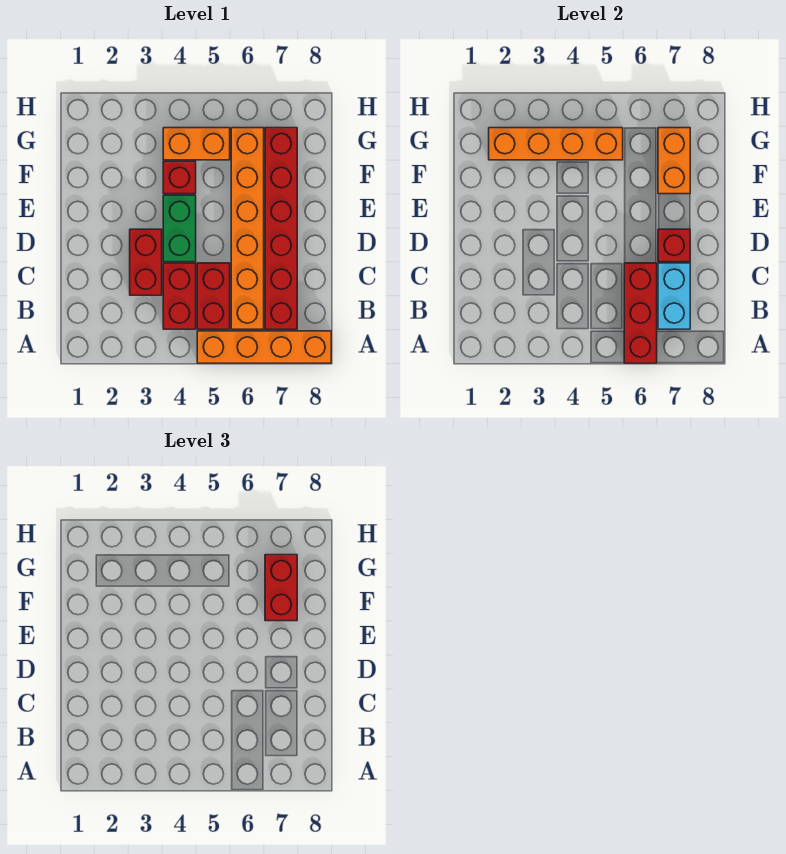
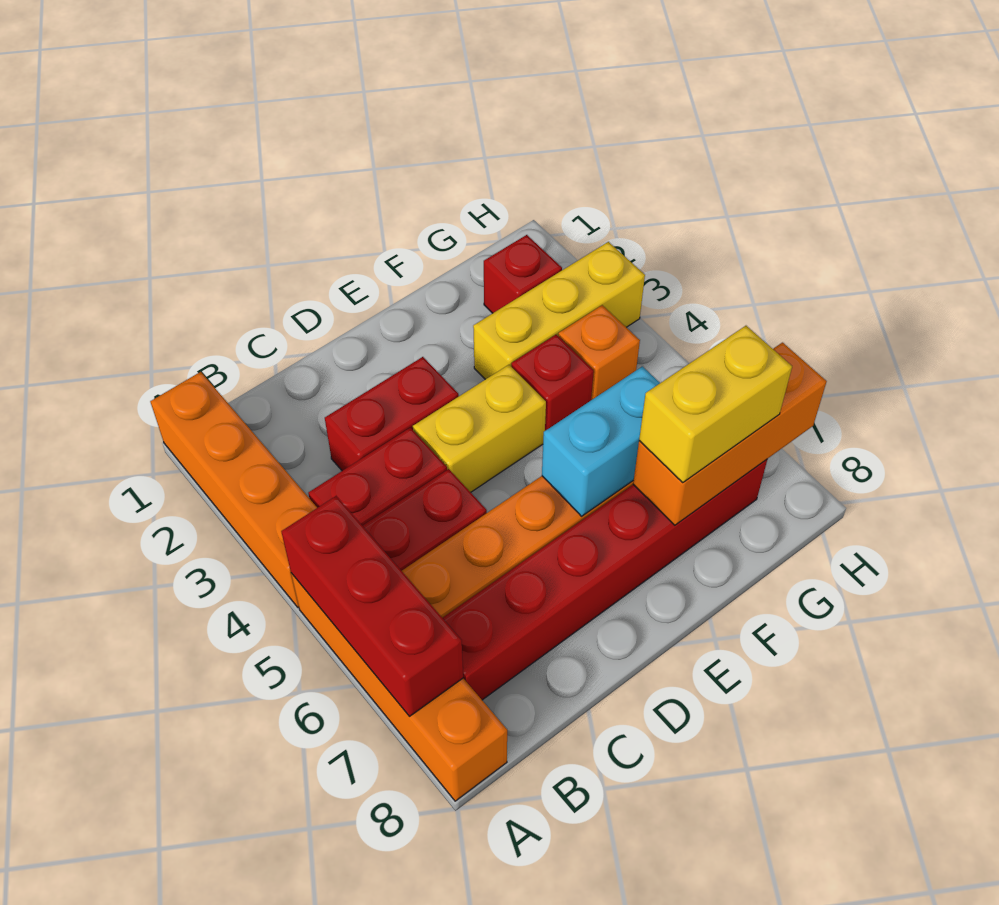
red brick A6:C6 level 2 -> red brick A5:A7 level 2
cyan brick B7:C7 level 2 -> cyan brick E6:F6 level 2
green brick D4:E4 level 1 -> yellow brick D4:E4 level 1
red brick D7 level 2 -> red brick G2 level 1
none -> yellow brick F3:H3 level 1
orange brick F7:G7 level 2 -> orange brick F7:H7 level 2
red brick F7:G7 level 3 -> yellow brick F7:G7 level 3
orange brick G2:G5 level 2 -> orange brick A1:A4 level 1
orange brick G4:G5 level 1 -> orange brick G4 level 1

